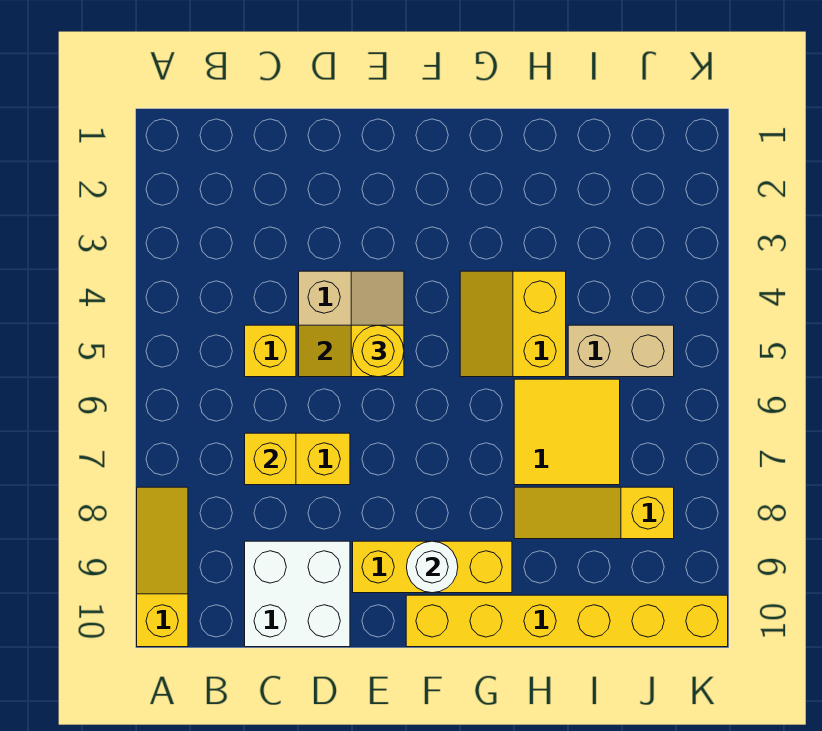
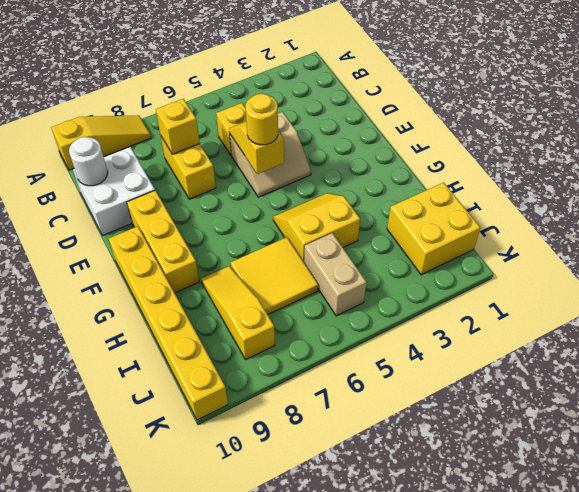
white round brick F9 level 2 -> white round brick C10 level 2
none -> yellow brick I1:J2 level 1

